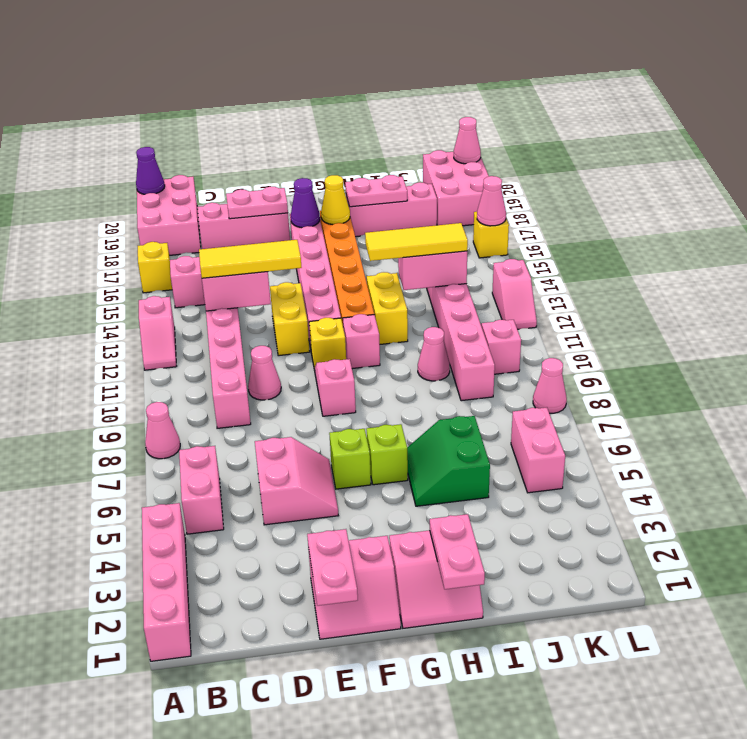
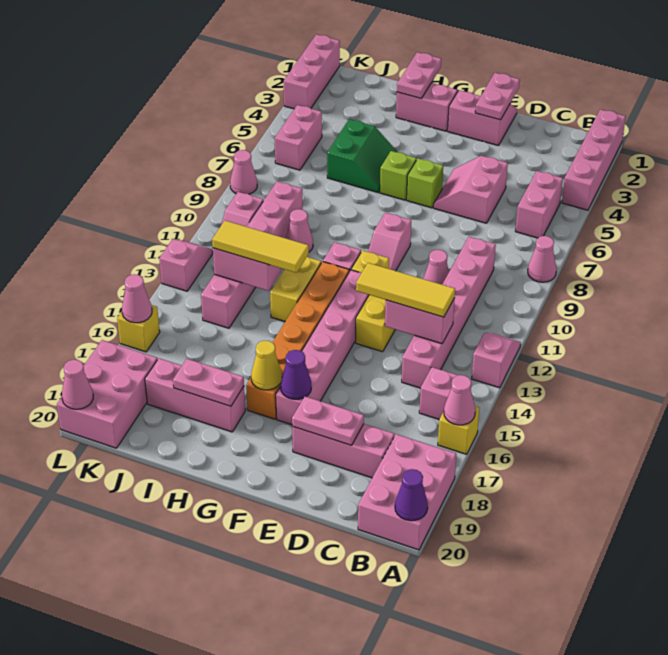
none -> pink cone A16 level 2
none -> pink brick L1:L3 level 1

